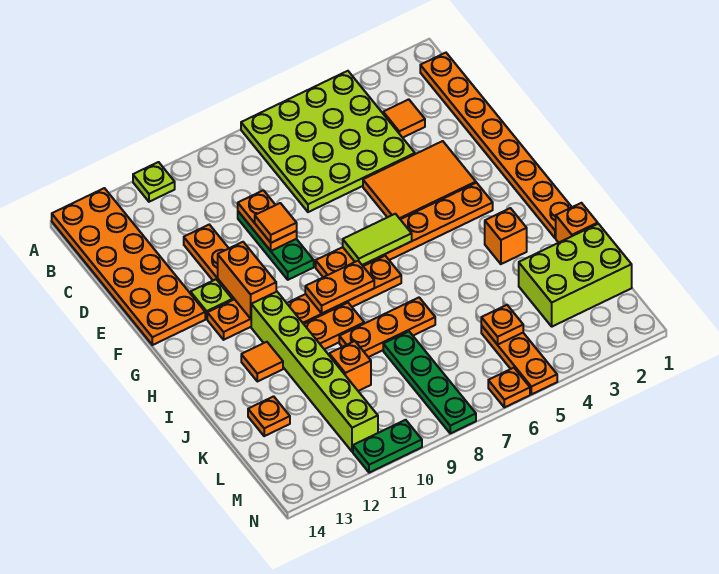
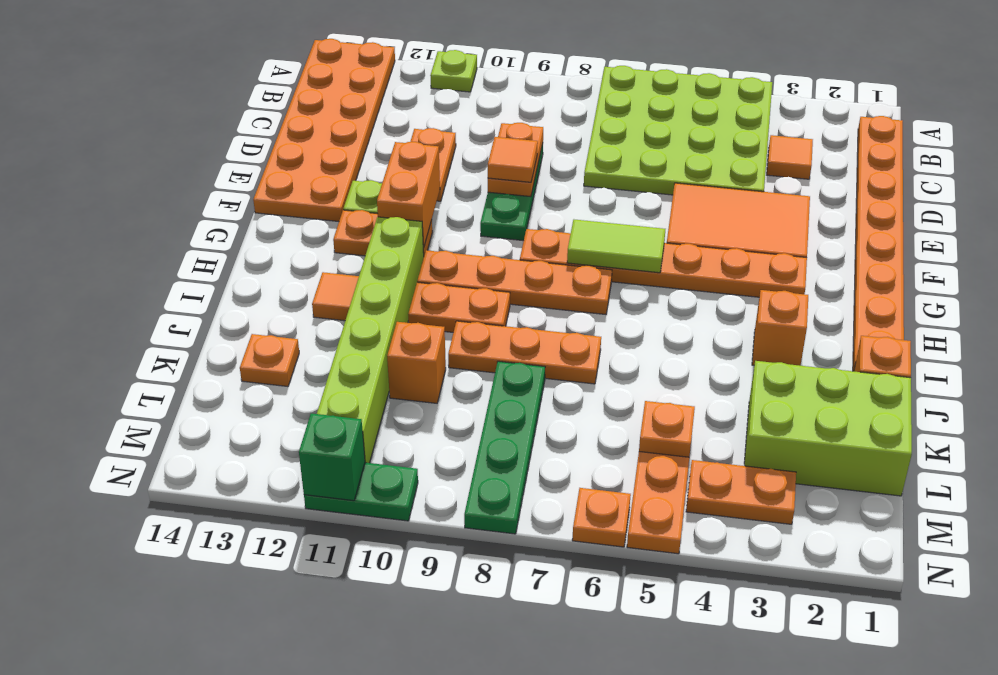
orange plate H8:H9 level 2 -> orange plate M3:M4 level 1
none -> green brick N11 level 2

